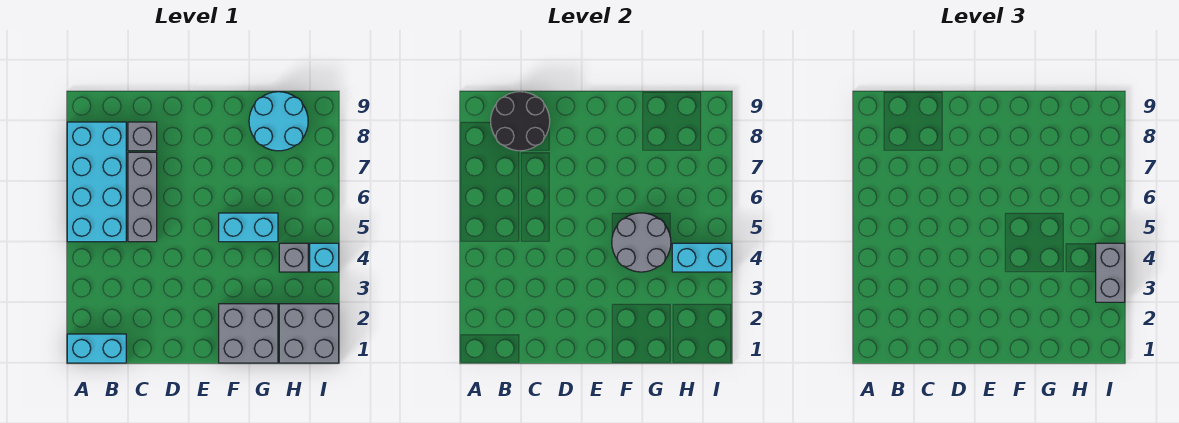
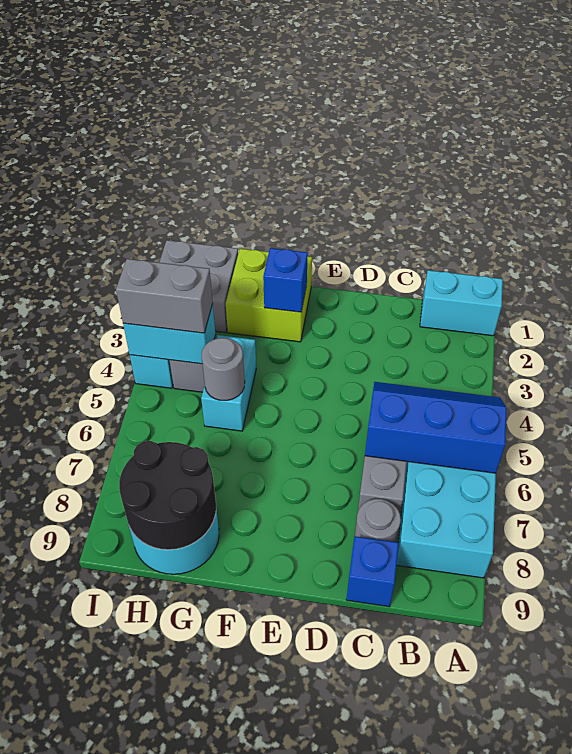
none -> blue slope A5:C6 level 2 top 6
black round brick B8:C9 level 2 -> black round brick G8:H9 level 2
grey brick C8 level 1 -> grey round brick C8 level 1
none -> blue brick C9 level 1
grey brick F1:G2 level 1 -> lime brick F1:G2 level 1
none -> blue brick F2 level 2
grey round brick F4:G5 level 2 -> grey round brick G5 level 2
cyan brick F5:G5 level 1 -> cyan brick G4:G5 level 1
grey brick I3:I4 level 3 -> grey brick H4:I4 level 3

